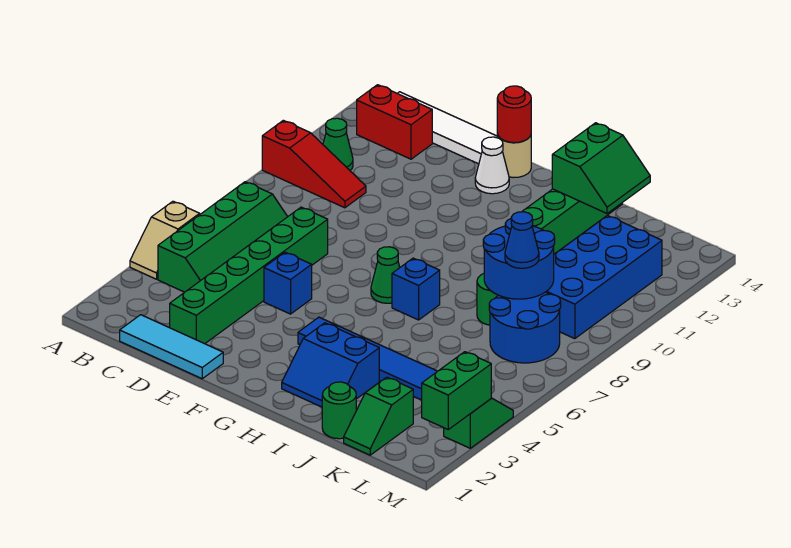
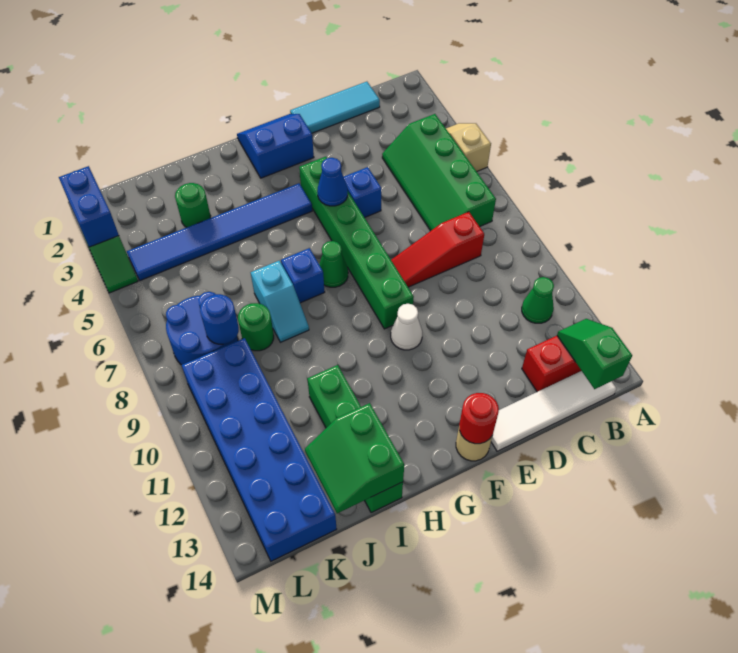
red slope A10:C10 level 1 top A -> red slope C8:E8 level 1 top C
green brick D2:D7 level 1 -> green brick F4:F9 level 1
white cone F13 level 1 -> white cone F10 level 1
blue slope H2:I3 level 1 top 3 -> blue slope F1:G2 level 1 top 2
none -> cyan slope I7:I8 level 1 top 7
green round brick J1 level 1 -> green round brick J3 level 1
blue round brick J8:K9 level 2 -> blue round brick K8 level 2
green slope K1:K2 level 1 top 2 -> green slope B13:B14 level 2 top 14
blue cone K8 level 3 -> blue cone F5 level 2
blue brick K9:L12 level 1 -> blue brick K9:L14 level 1
green brick M2:M3 level 2 -> blue brick M2:M3 level 2

